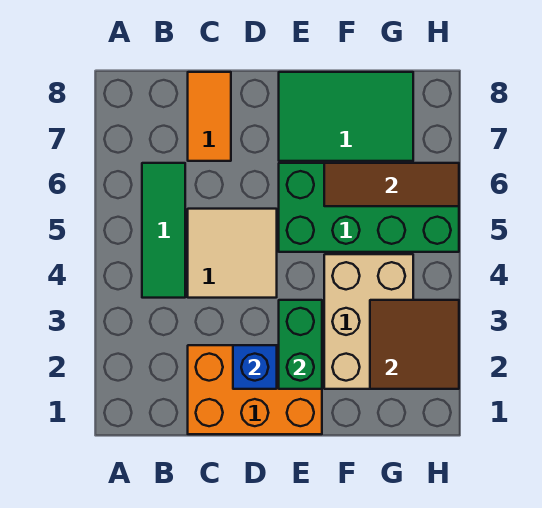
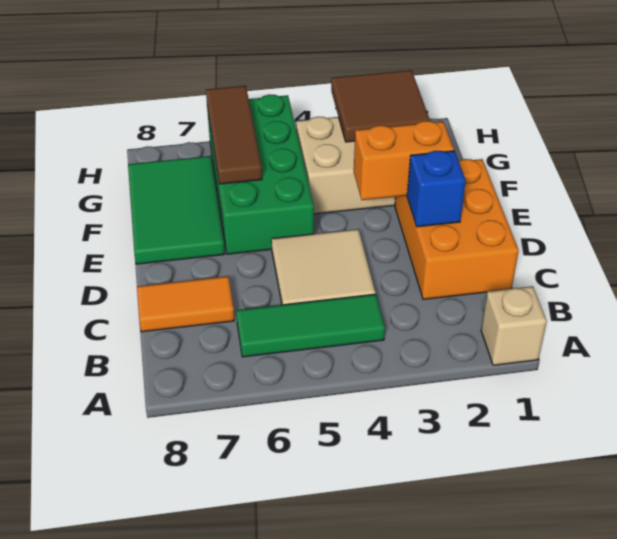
none -> tan brick A1 level 1
green brick E2:E3 level 2 -> orange brick E2:E3 level 2

